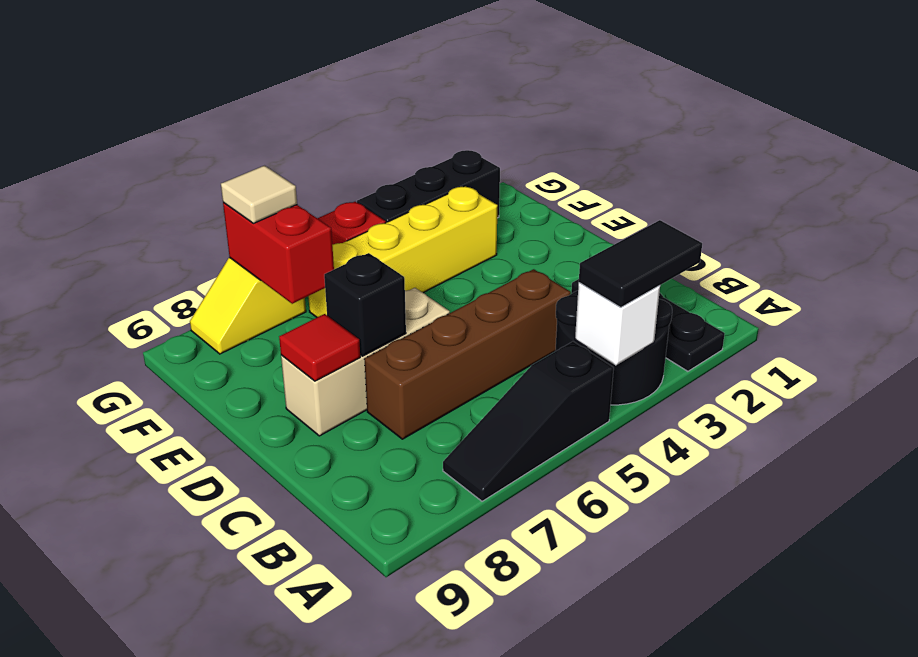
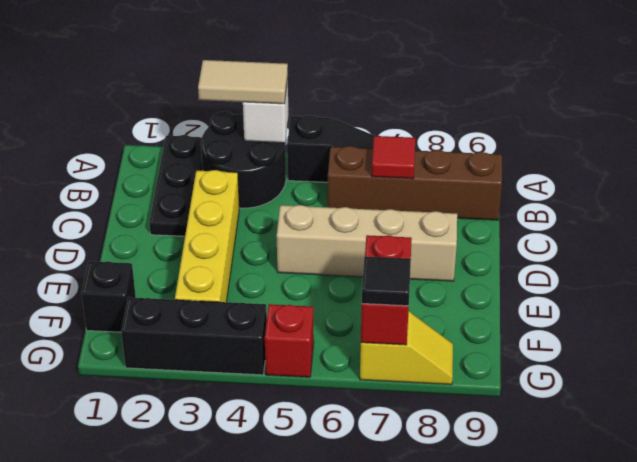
black tile A3:A4 level 3 -> tan tile A3:A4 level 3
brown brick C4:C7 level 1 -> brown brick B6:B9 level 1
tan brick D6:D8 level 1 -> tan brick D5:D8 level 1
black brick D7 level 2 -> black brick F1 level 1
red tile D8 level 2 -> red tile B7 level 2
yellow brick F3:F6 level 1 -> yellow brick C3:F3 level 1
tan tile G7 level 3 -> black tile G7 level 3

